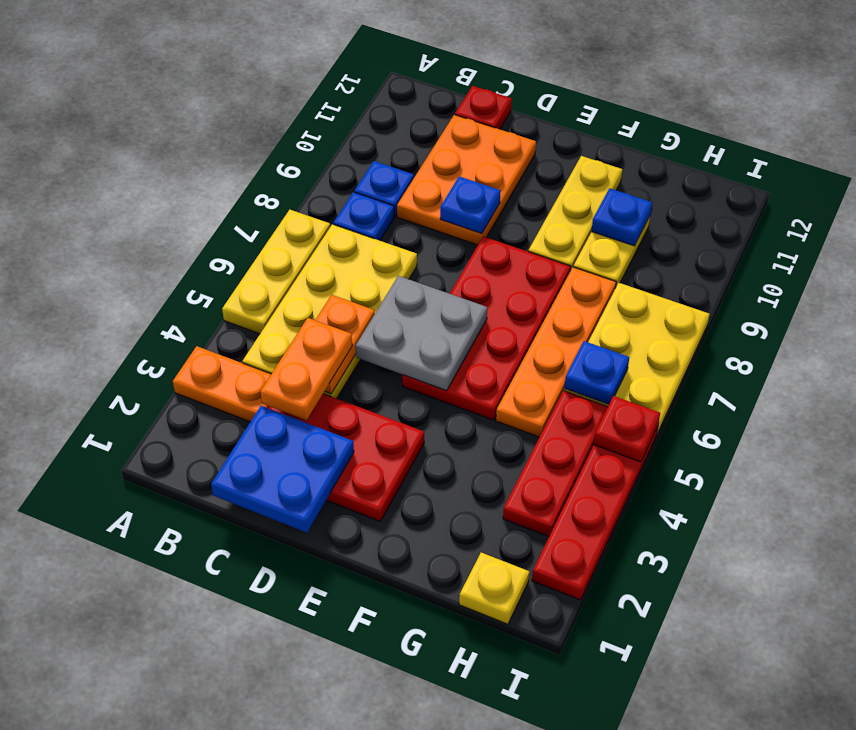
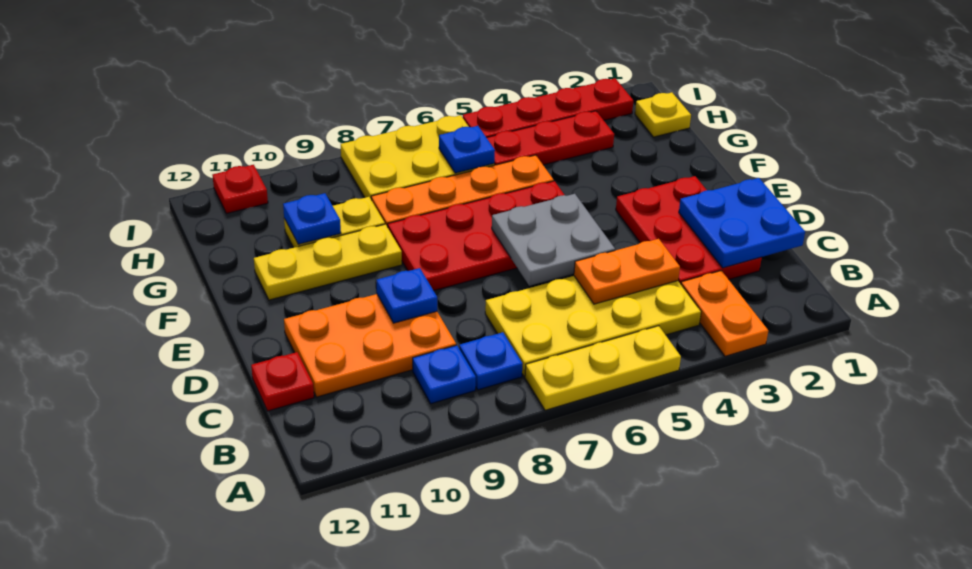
orange plate C3:C4 level 3 -> none
red plate I5 level 2 -> red plate I11 level 1

